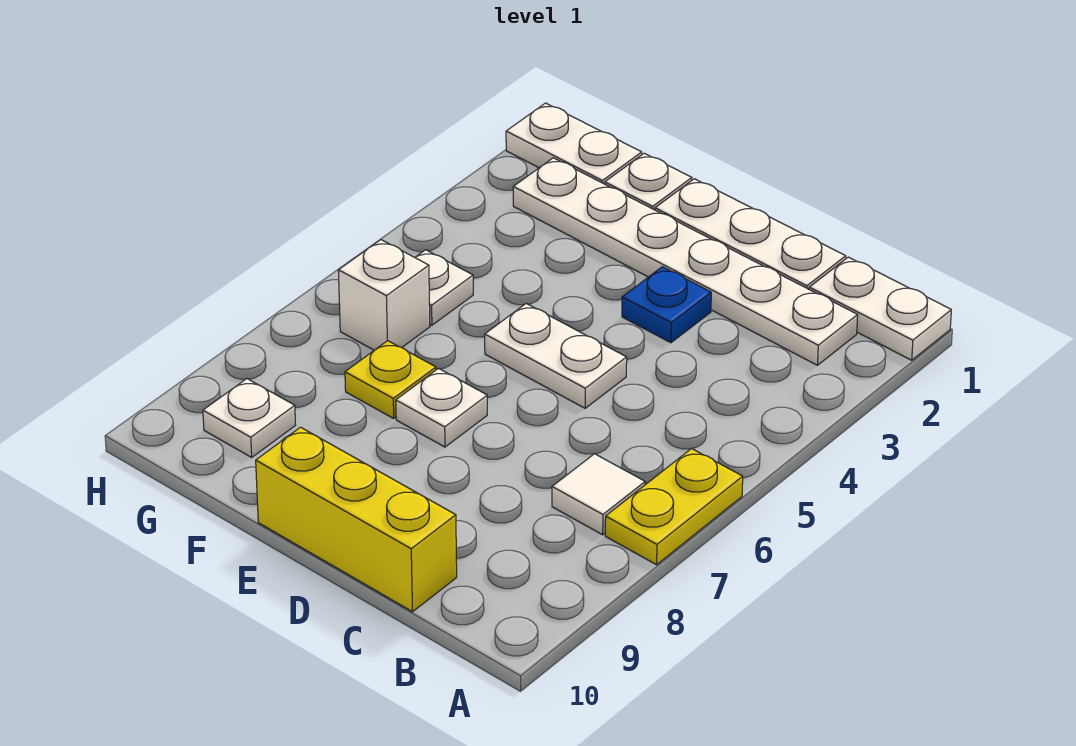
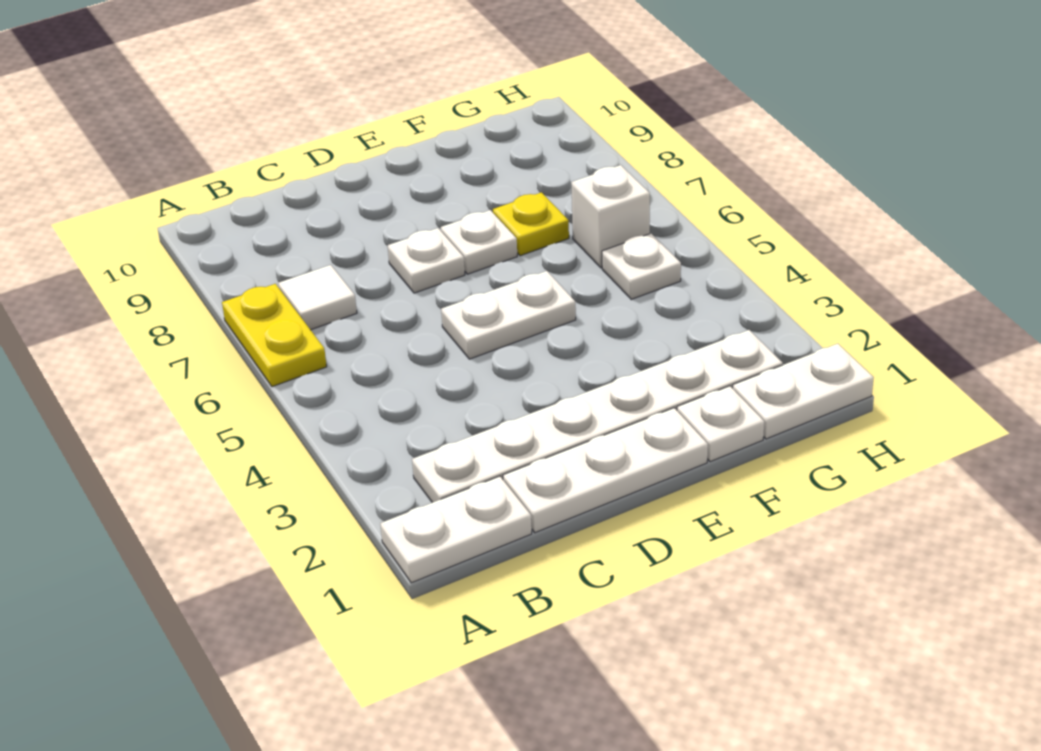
yellow brick C10:E10 level 1 -> none
blue plate D3 level 1 -> none
white plate G9 level 1 -> white plate D7 level 1

